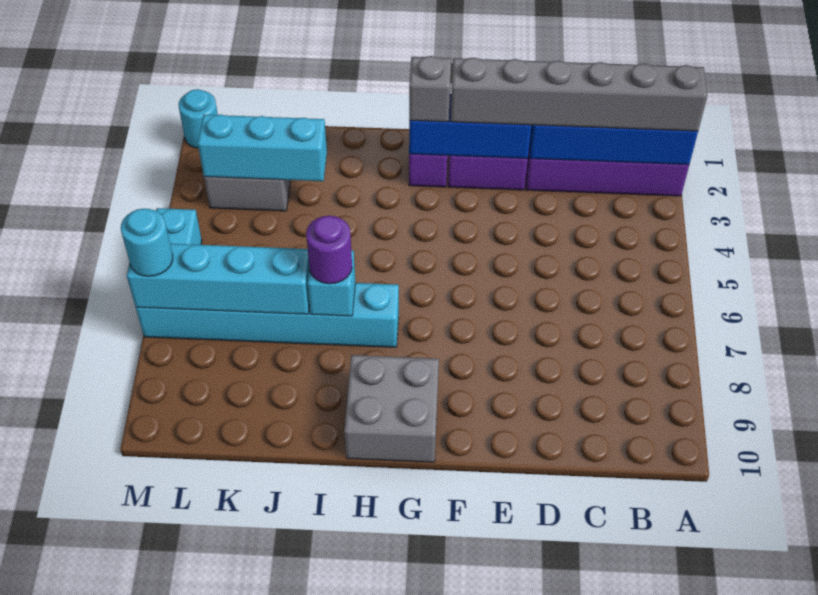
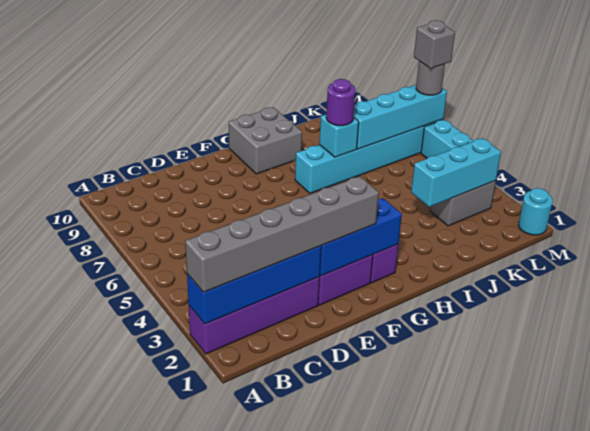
grey brick G2 level 3 -> grey brick M7 level 4
cyan round brick M7 level 3 -> grey round brick M7 level 3

